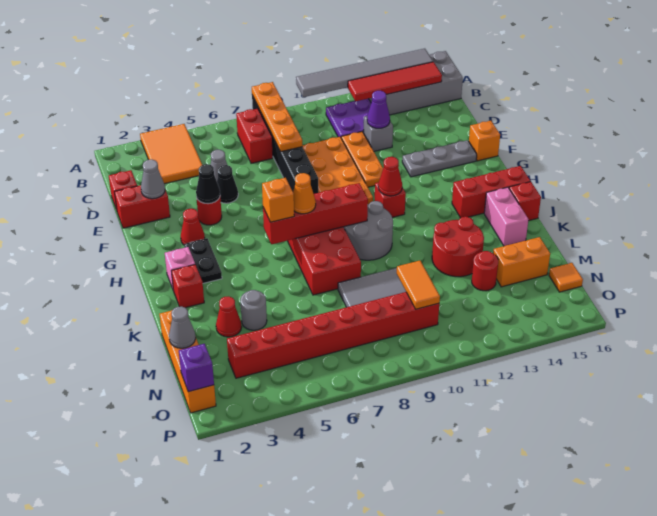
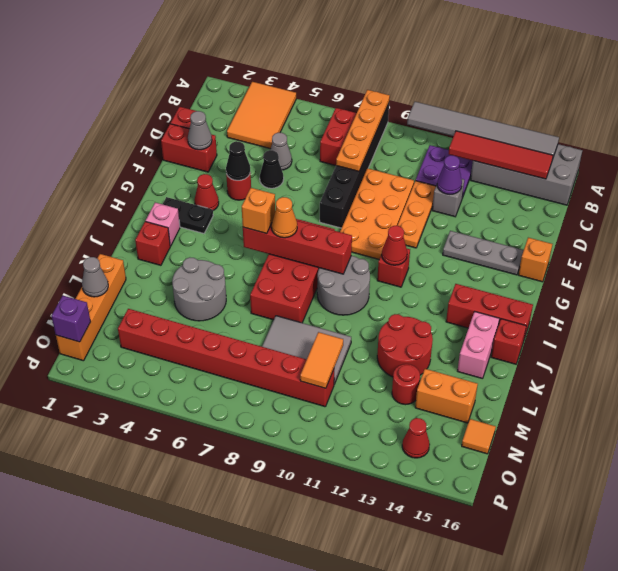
black plate H3:I3 level 1 -> black plate H2:H3 level 1
red cone L3 level 1 -> red cone O14 level 1
grey round brick L4 level 1 -> grey round brick K4:L5 level 1

